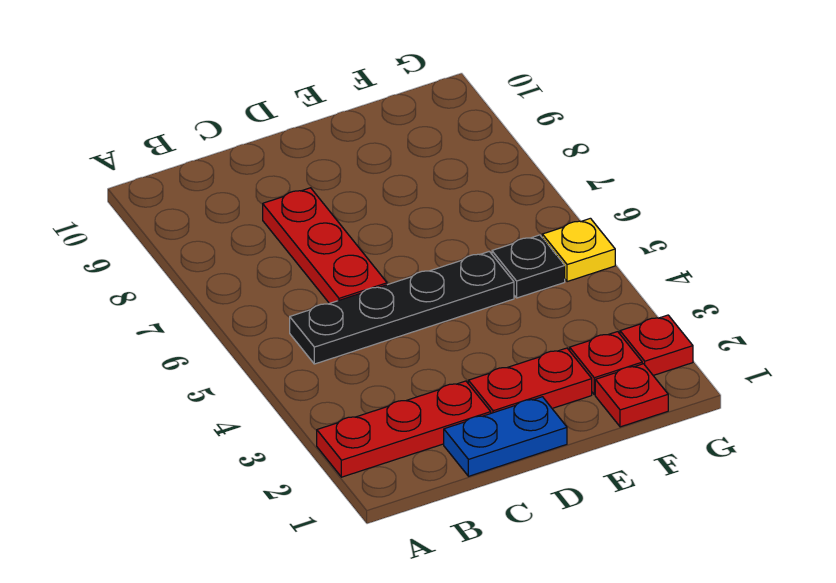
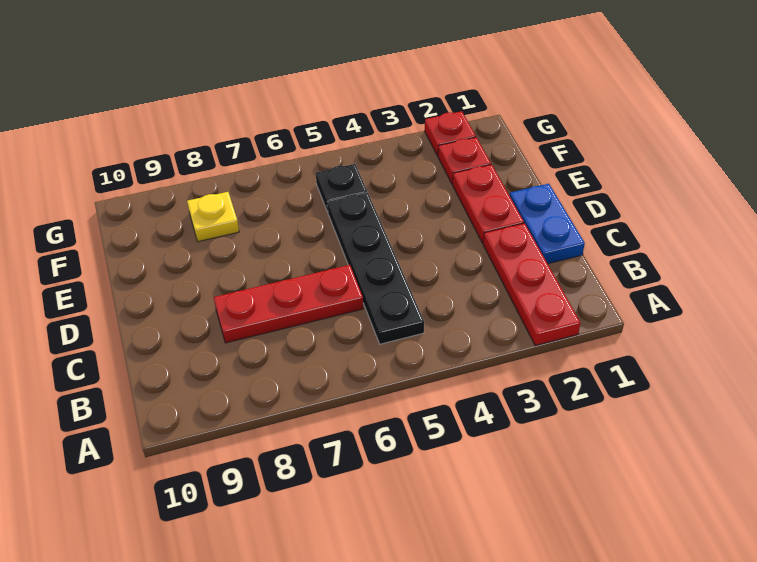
red plate F1 level 1 -> none
yellow plate G5 level 1 -> yellow plate F8 level 1

